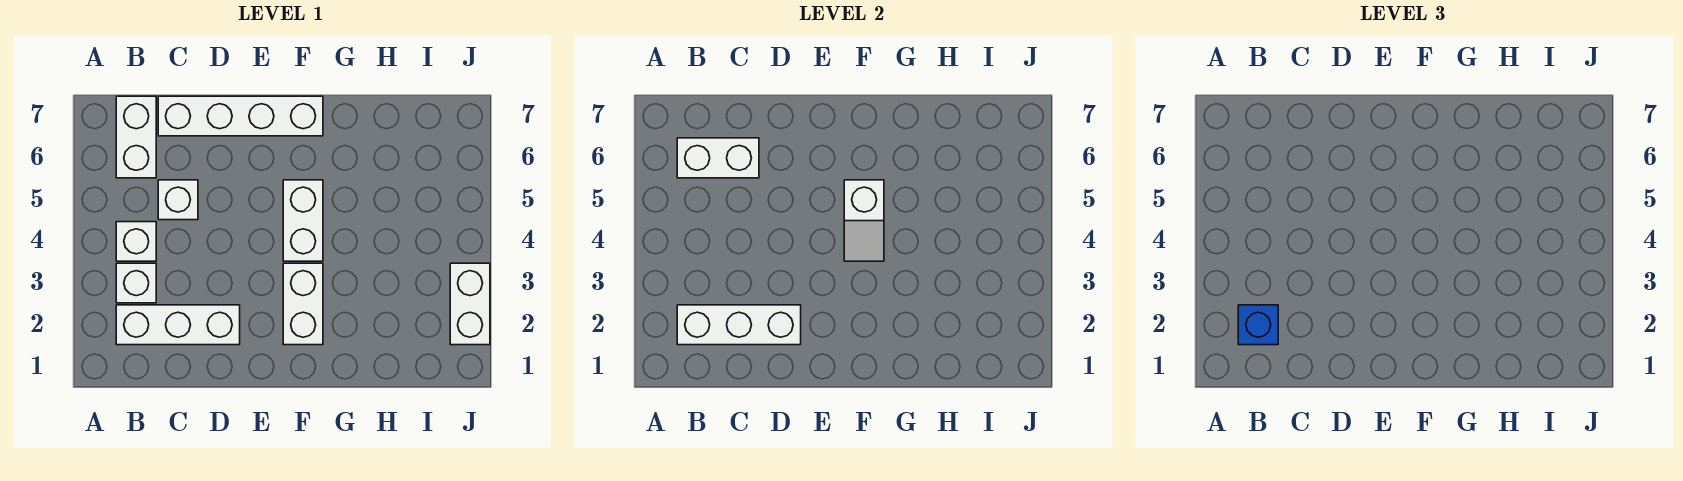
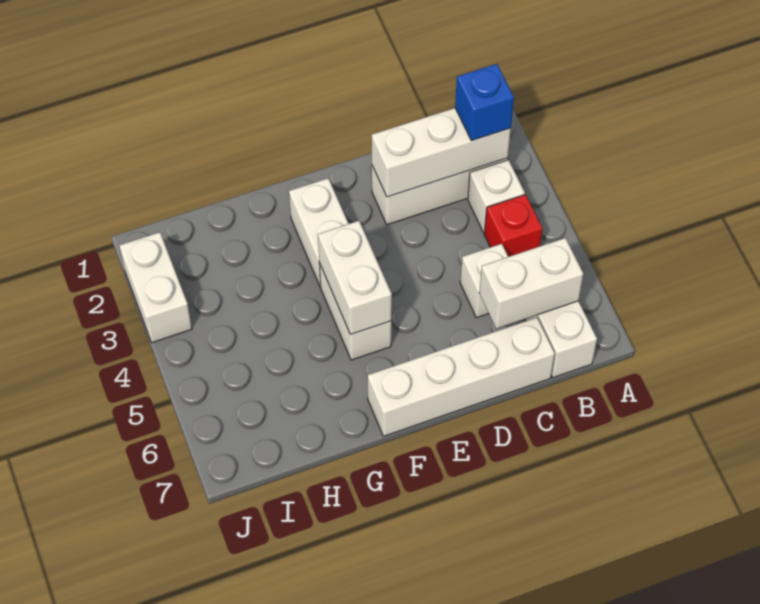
white brick B4 level 1 -> red brick B4 level 1
white slope F4:F5 level 2 top 5 -> white brick F4:F5 level 2

